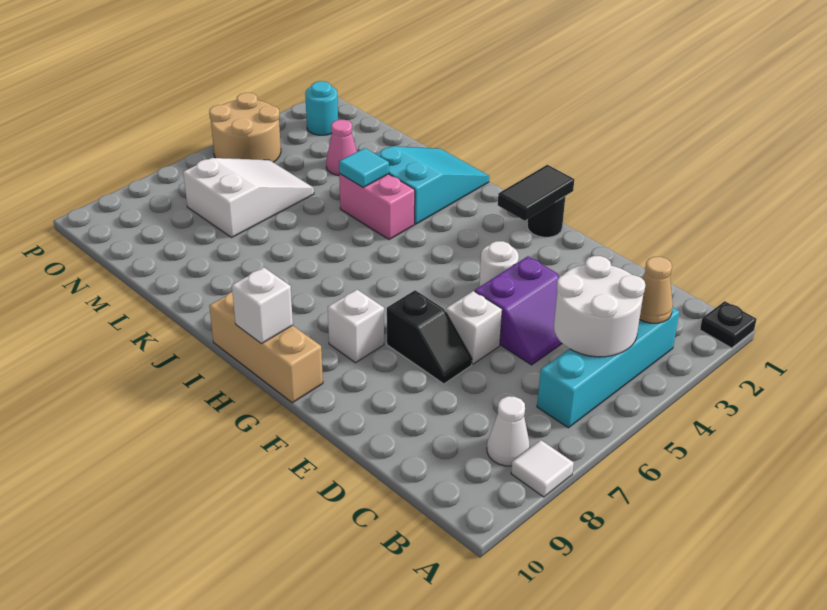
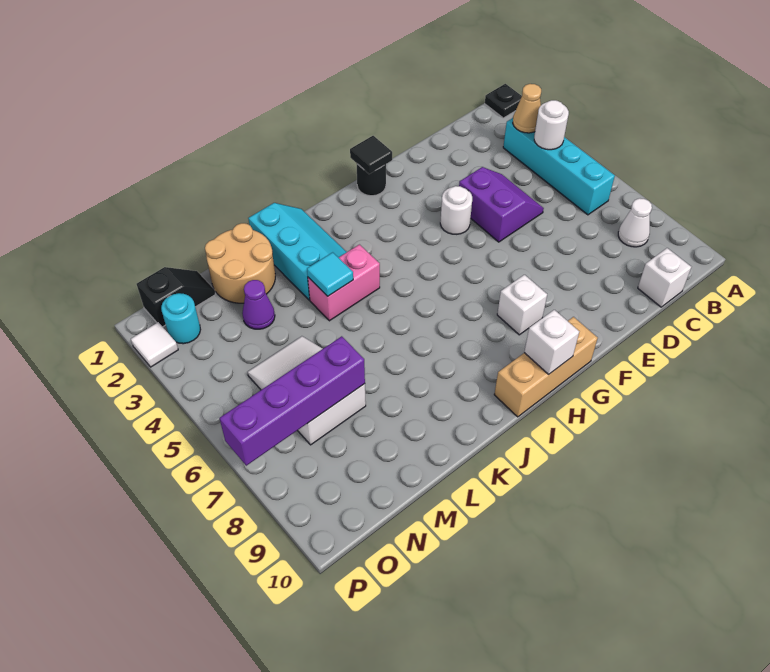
white tile A8 level 1 -> white tile P2 level 1
white round brick B4:C5 level 2 -> white round brick B4 level 2
white brick E6 level 1 -> white brick C10 level 1
black slope E7:F7 level 1 top F -> black slope N1:O1 level 1 top O
black tile G1:G2 level 2 -> black tile G1 level 2
cyan slope J1:K3 level 1 top 3 -> cyan slope J1:K3 level 1 top K
pink cone M3 level 1 -> purple cone M3 level 1
none -> purple brick M7:P7 level 2
tan round brick O4:P5 level 1 -> tan round brick L1:M2 level 1

